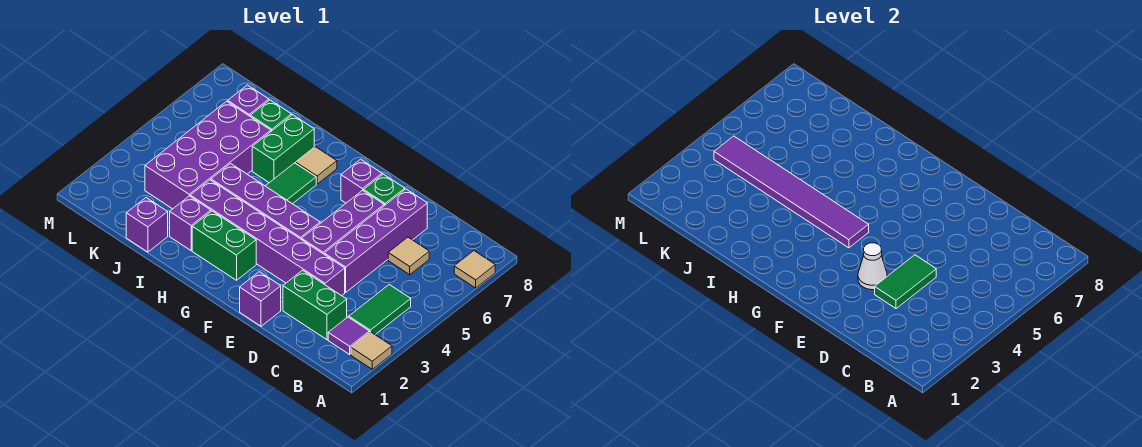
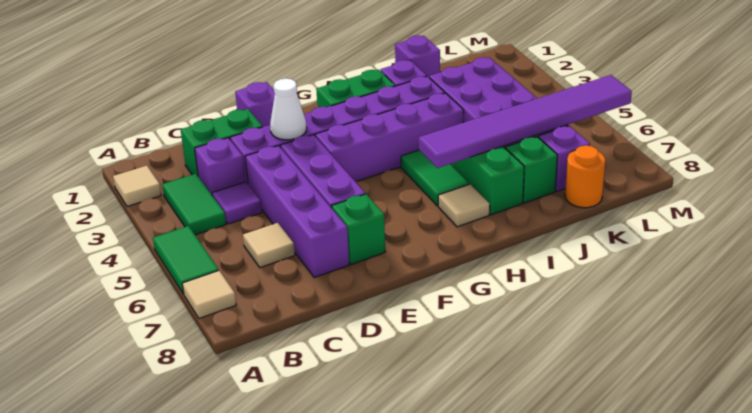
purple tile B2 level 1 -> purple tile C4 level 1
green tile D3:D4 level 2 -> green tile A5:A6 level 1
purple brick F7 level 1 -> purple brick C3 level 1
purple tile G4:L4 level 2 -> purple tile H6:M6 level 2
none -> orange round brick K8 level 1

